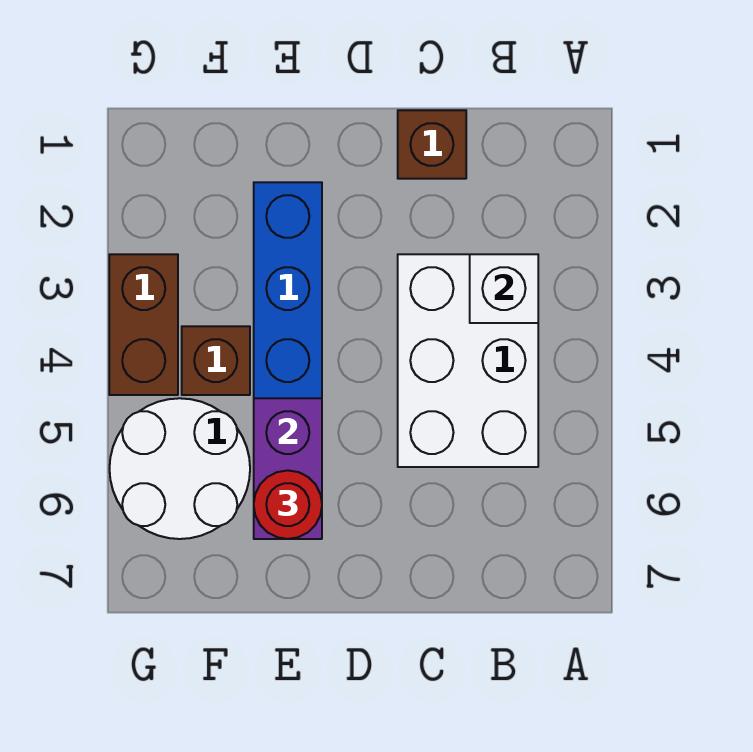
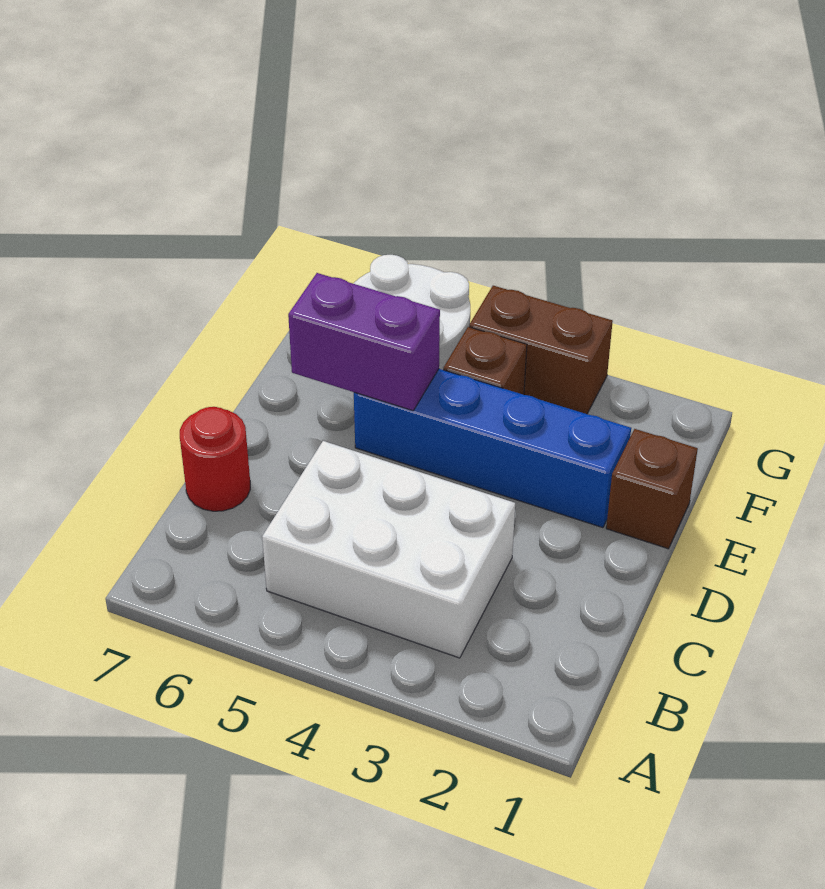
white brick B3 level 2 -> none
brown brick C1 level 1 -> brown brick E1 level 1
red round brick E6 level 3 -> red round brick C7 level 1

